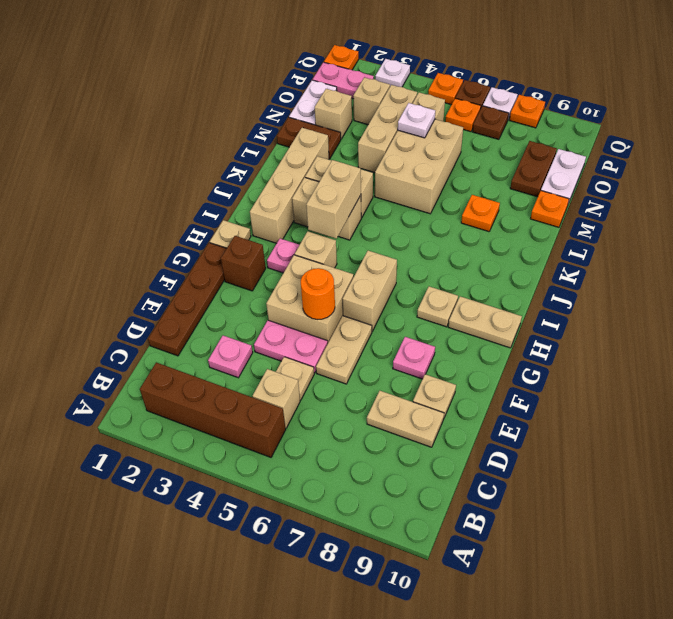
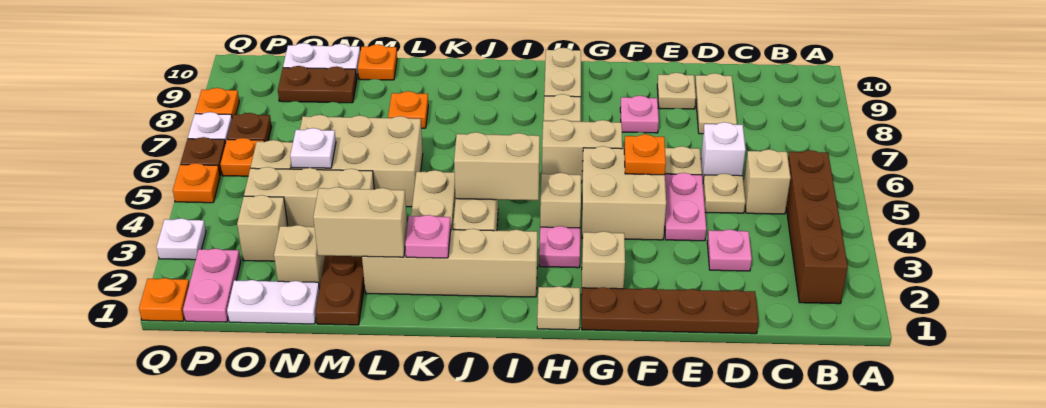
none -> white brick D6 level 1
orange round brick F5 level 2 -> orange plate F5 level 2
brown brick G2 level 1 -> tan brick G2 level 1
none -> pink plate K2 level 2
none -> tan brick L2:M2 level 2

